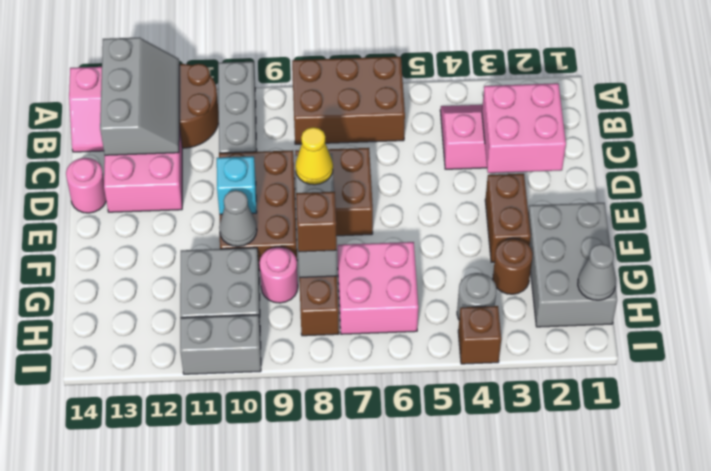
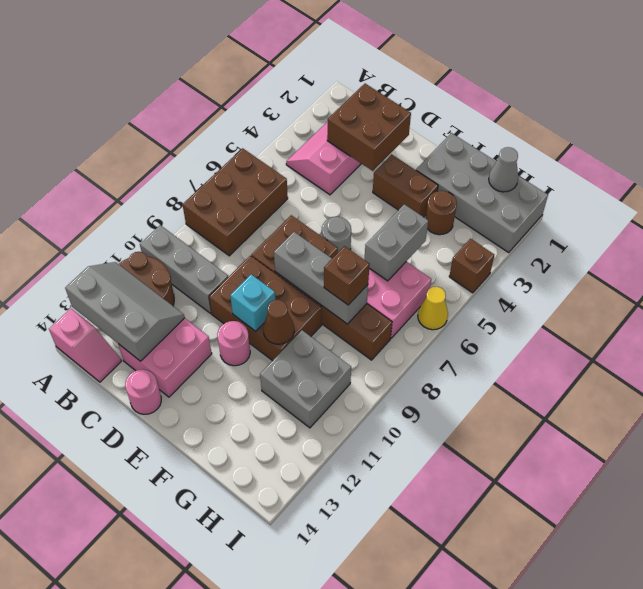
pink brick C2:D3 level 2 -> brown brick C2:D3 level 2
yellow cone E8 level 3 -> yellow cone I6 level 1
grey brick F1:H2 level 1 -> grey brick F1:I2 level 1
grey cone F10 level 2 -> brown cone F10 level 2
pink round brick G9 level 1 -> pink round brick E11 level 1
grey round brick H4 level 1 -> grey round brick E6 level 1
grey brick I10:I11 level 1 -> grey brick G5:G6 level 2

